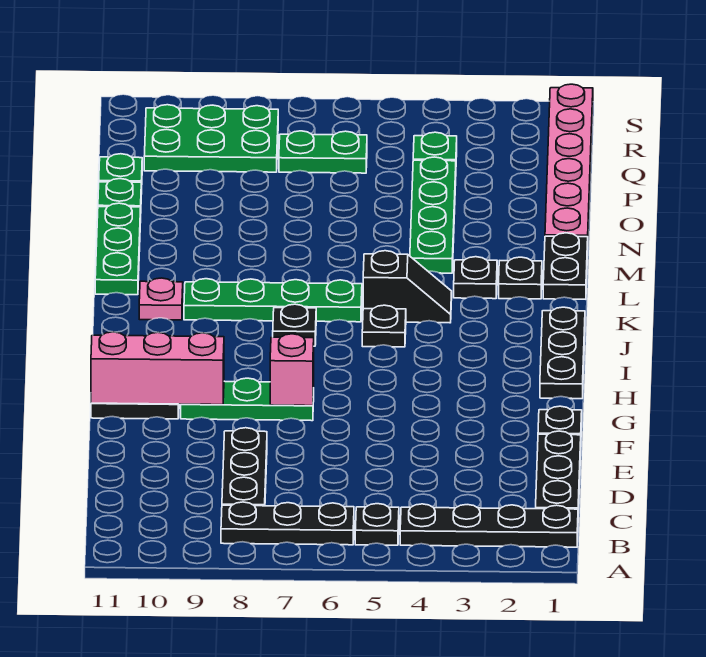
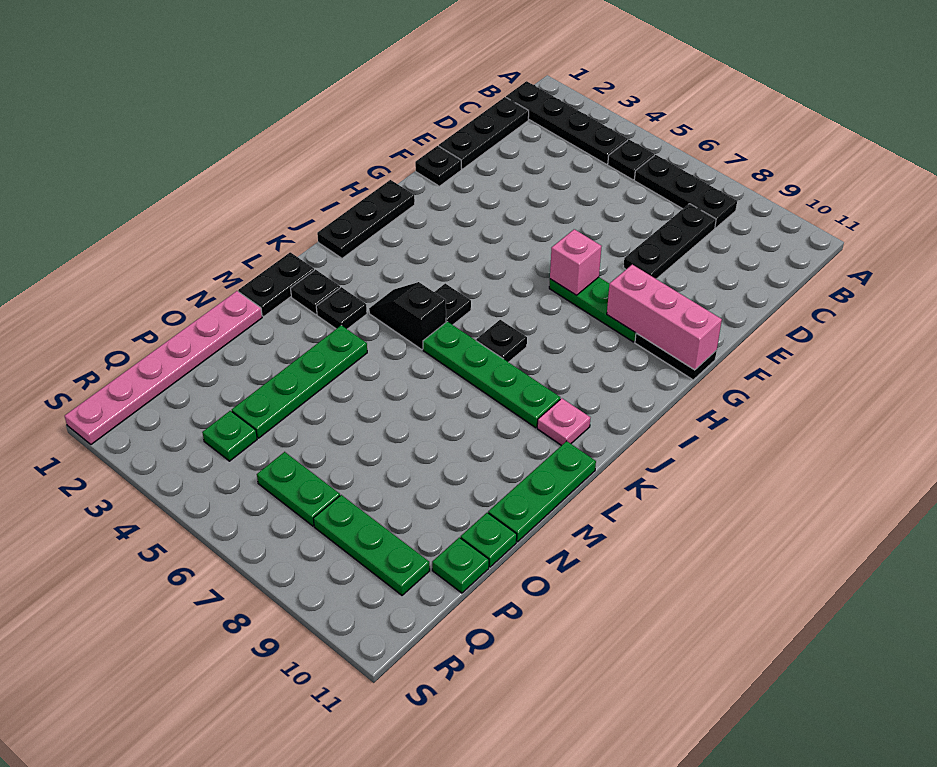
green plate Q8:R10 level 1 -> green plate Q8:Q10 level 1

